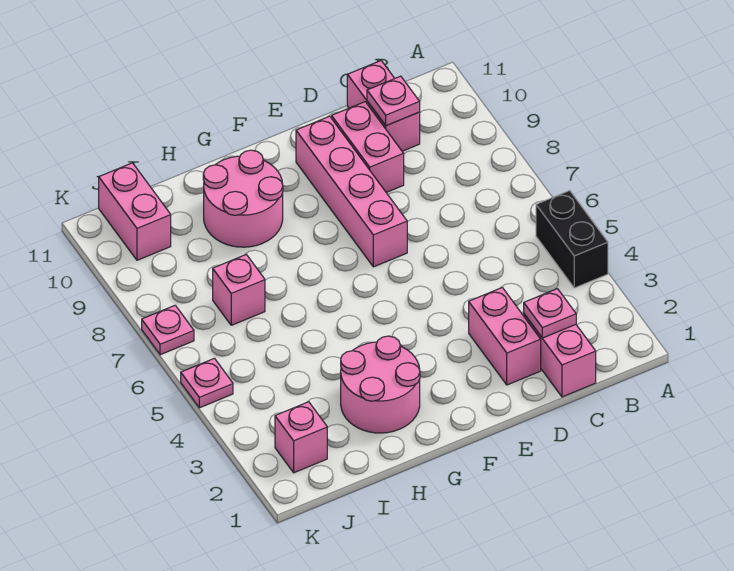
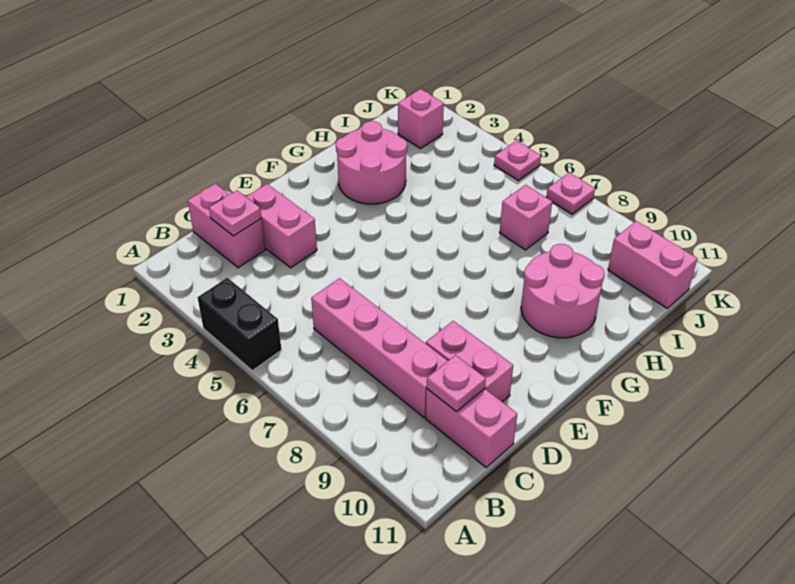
pink brick E7:E10 level 1 -> pink brick C6:C9 level 1

